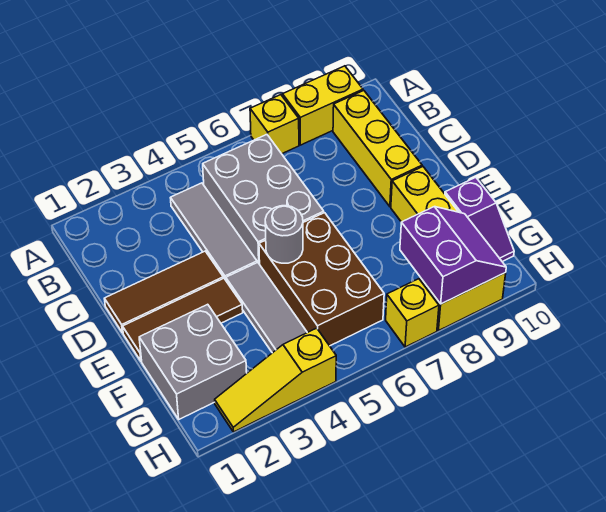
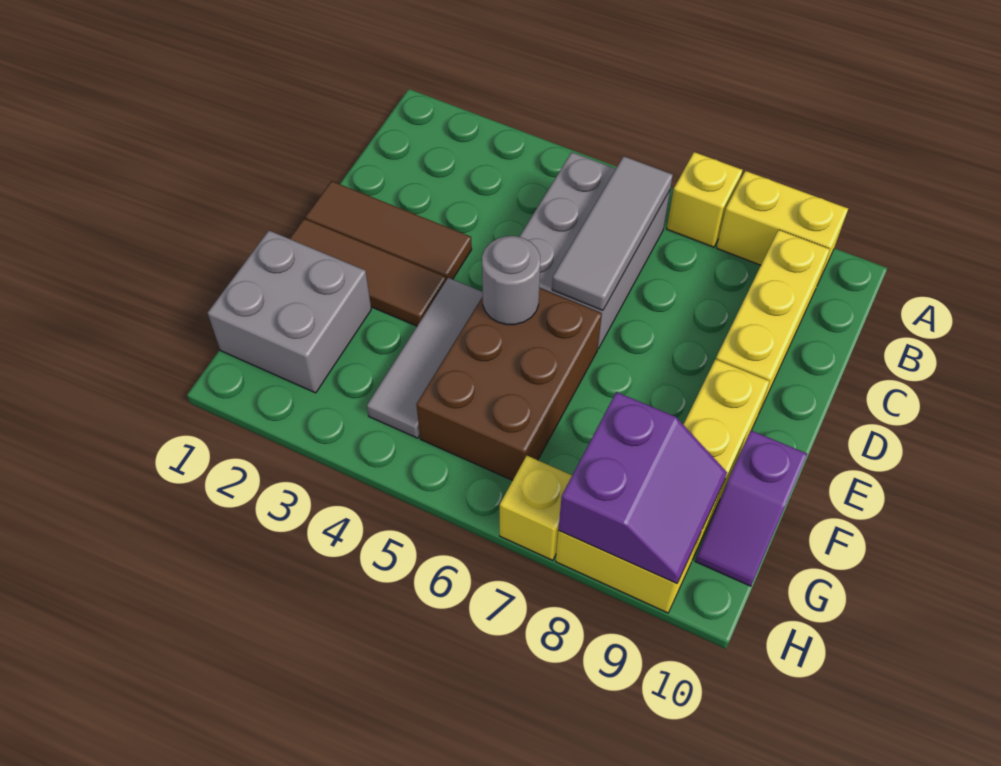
grey tile B4:D4 level 1 -> grey tile B6:D6 level 2
yellow slope H2:H4 level 1 top 4 -> none

